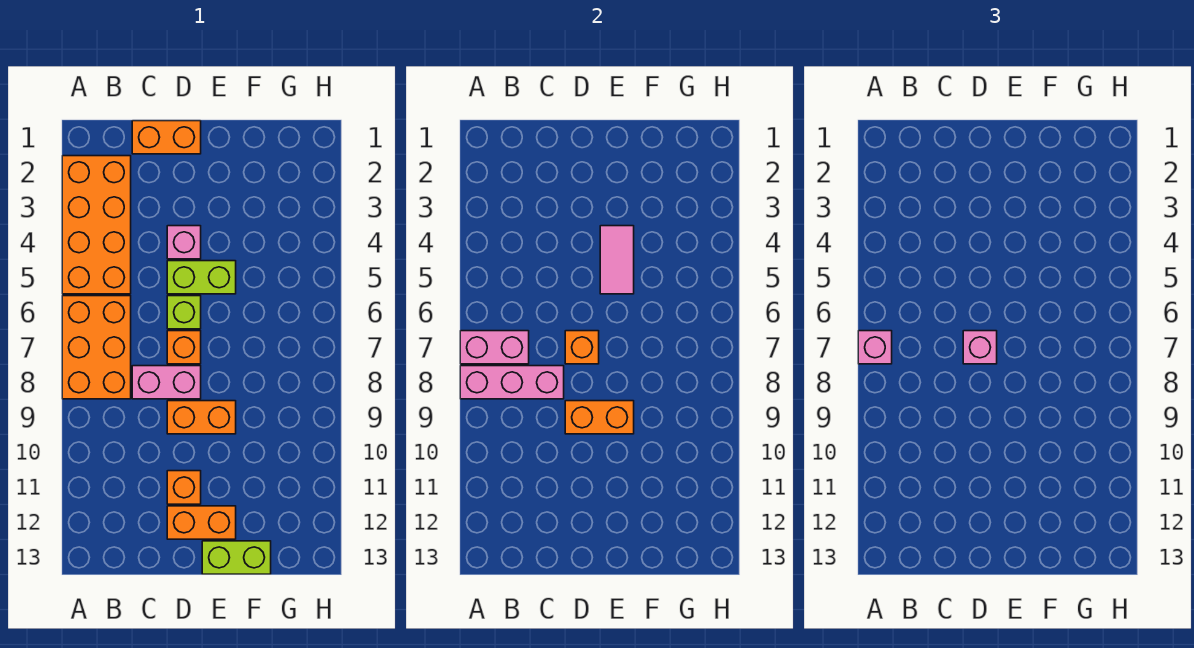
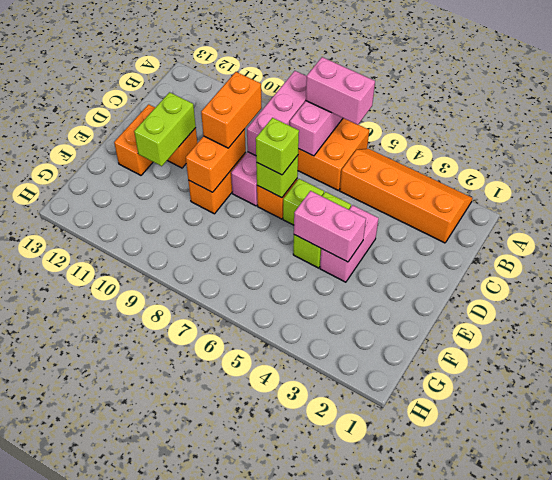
orange brick A2:B5 level 1 -> orange slope A2:B5 level 1 top B
pink brick A7 level 3 -> pink brick A6:A7 level 3
orange brick C1:D1 level 1 -> orange brick C9:D9 level 3
pink brick D4 level 1 -> pink brick D4:E4 level 1
orange brick D7 level 2 -> lime brick D7 level 2
pink brick D7 level 3 -> lime brick D7 level 3
pink tile E4:E5 level 2 -> pink brick E4:E5 level 2
lime brick E13:F13 level 1 -> lime brick D11:E11 level 2

